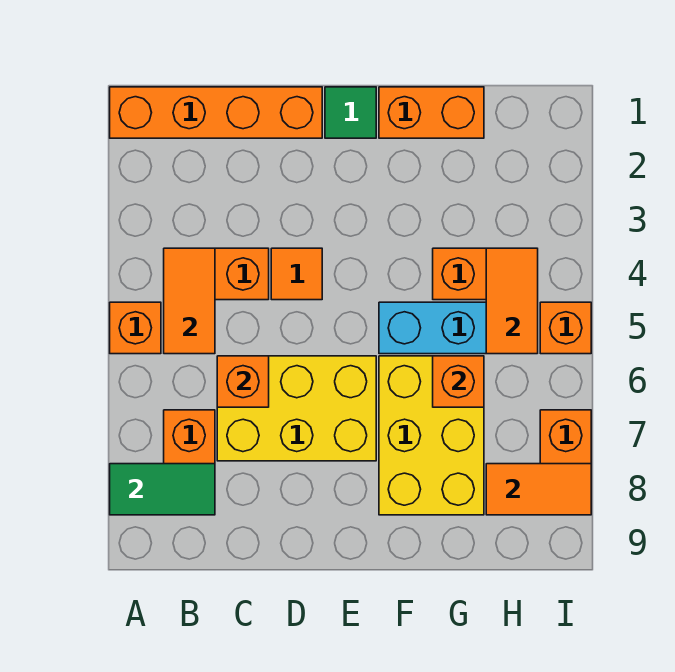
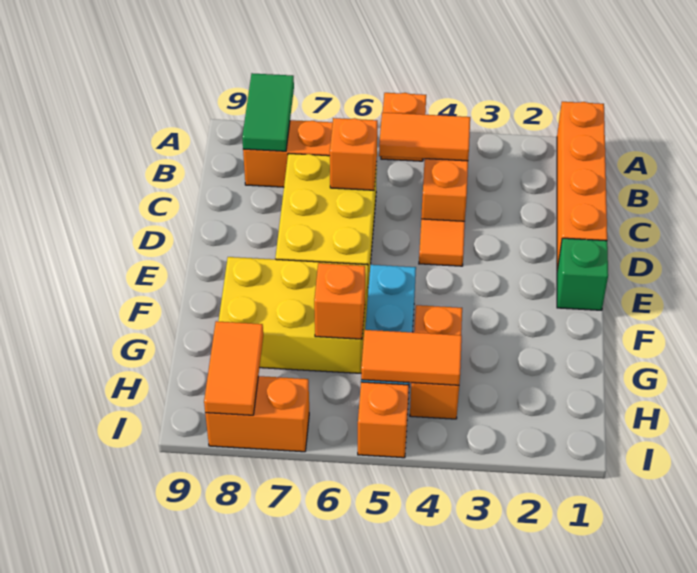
green tile E1 level 1 -> green brick E1 level 1
orange brick F1:G1 level 1 -> none

